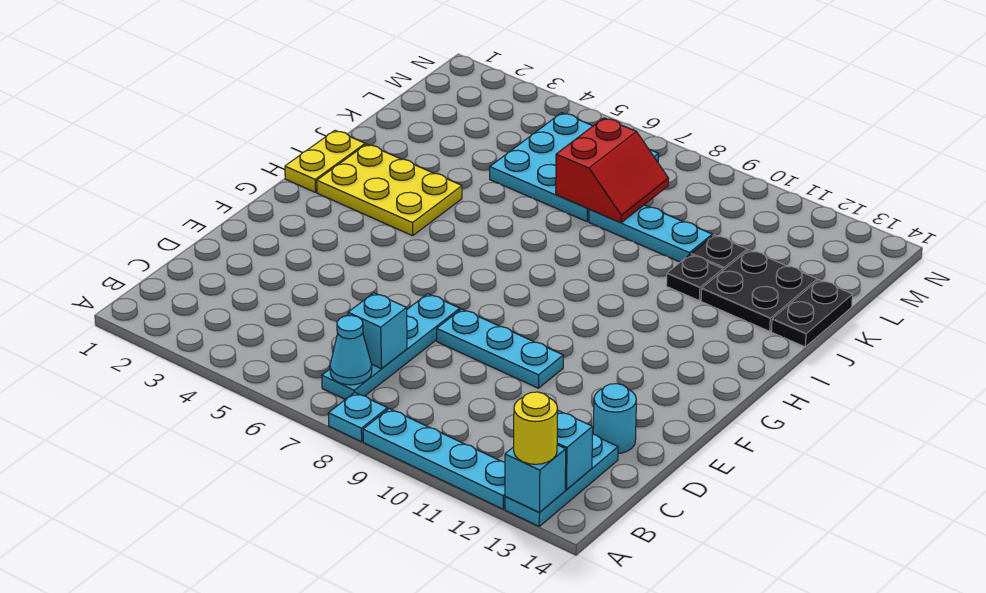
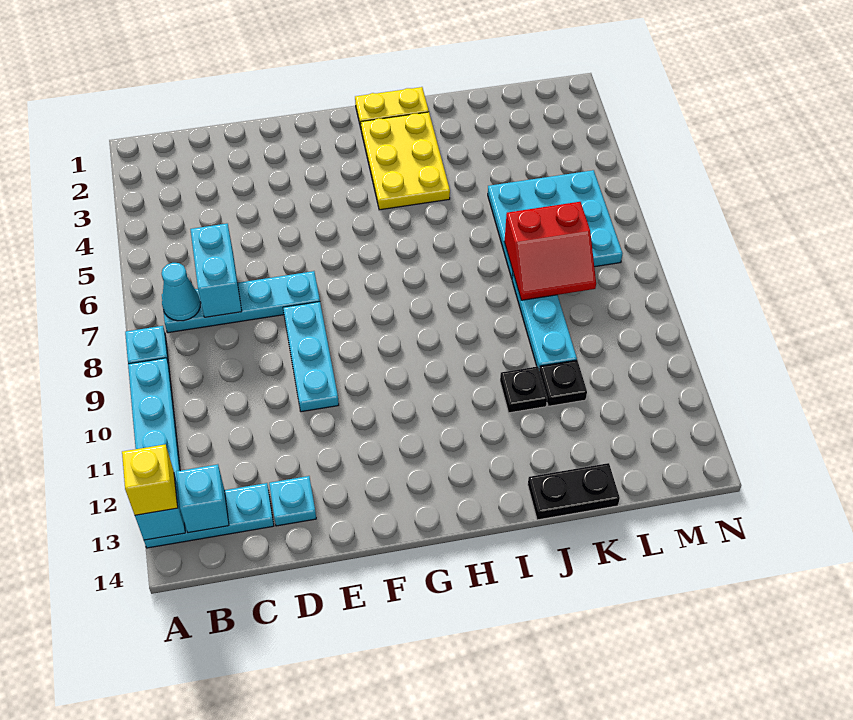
yellow round brick A13 level 3 -> yellow brick A13 level 3
cyan brick C7 level 2 -> cyan brick C6:C7 level 2
cyan round brick D13 level 1 -> cyan plate D13 level 1
black plate J12:K13 level 1 -> none

